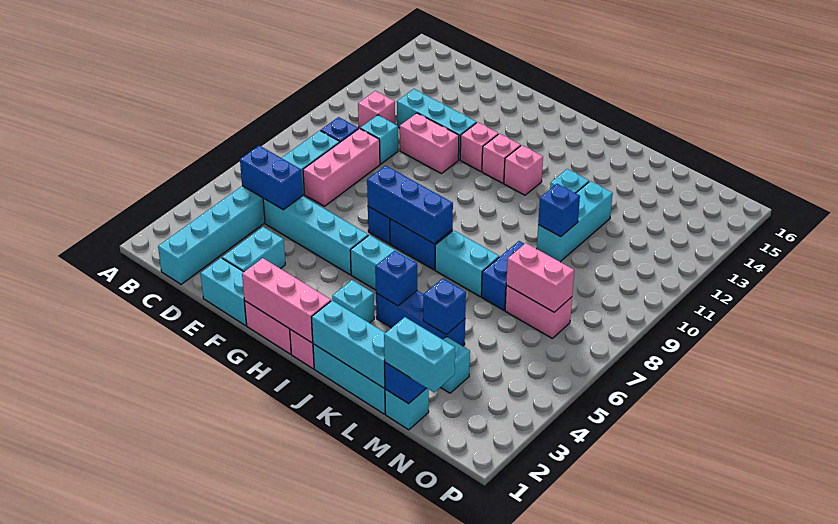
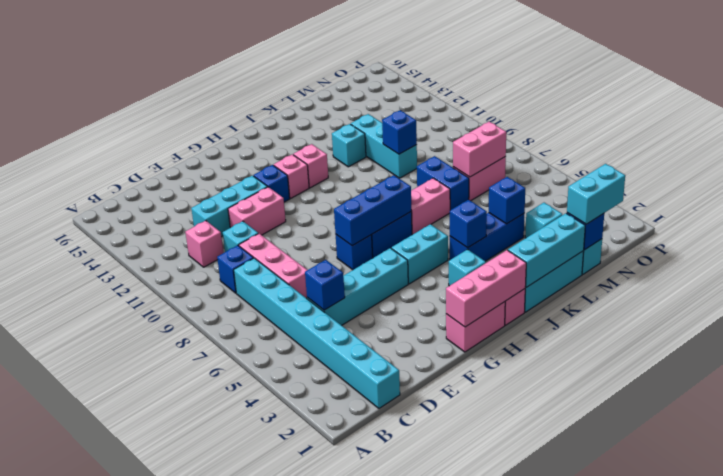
blue brick C5:D5 level 2 -> blue brick D5 level 2
cyan brick E1:F1 level 1 -> none
cyan brick E2:E3 level 1 -> none
pink brick G12 level 1 -> blue brick G12 level 1
cyan brick J7:K7 level 1 -> pink brick J7:K7 level 1

